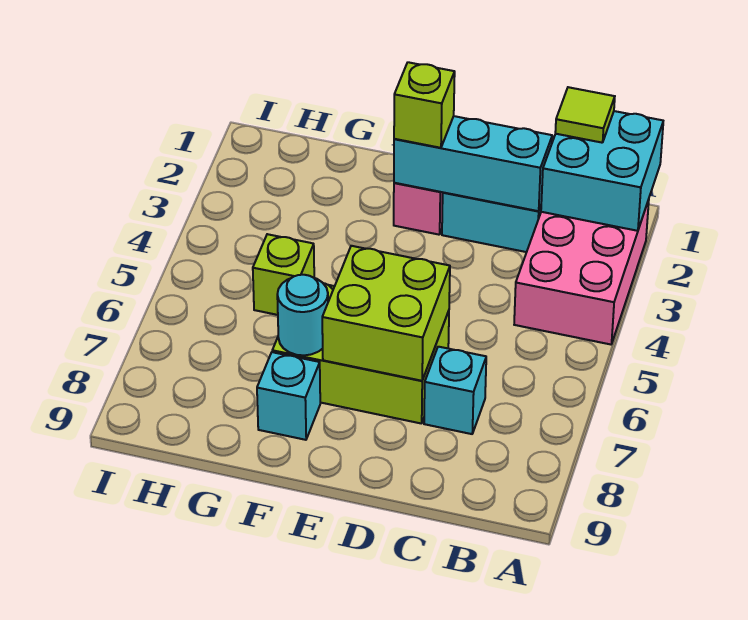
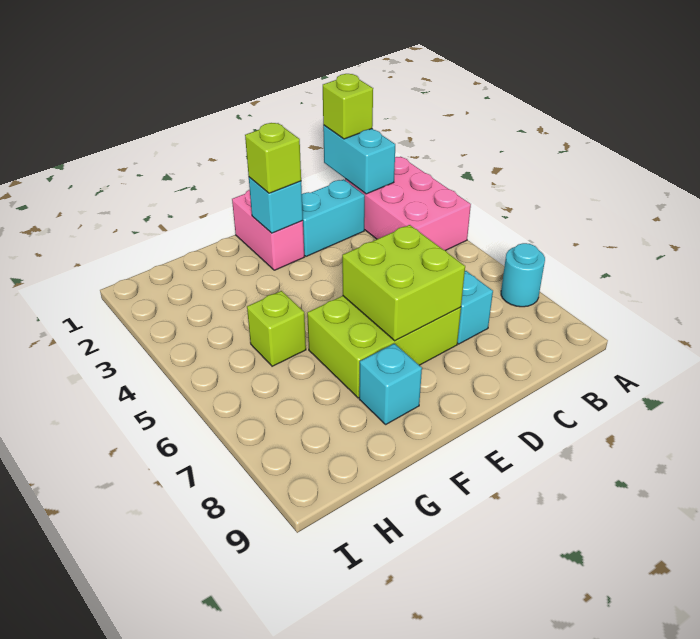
cyan brick A1:B2 level 2 -> cyan brick B1:B2 level 2
lime tile B1 level 3 -> lime brick B1 level 3
cyan brick C2:E2 level 2 -> cyan brick E2 level 2
cyan round brick F7 level 2 -> cyan round brick A7 level 1

